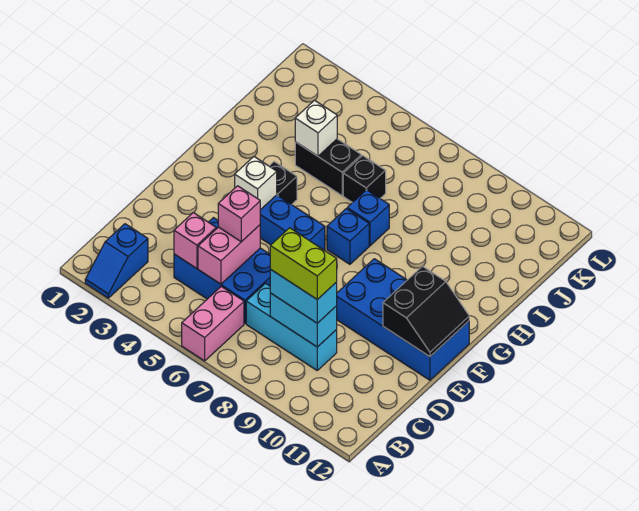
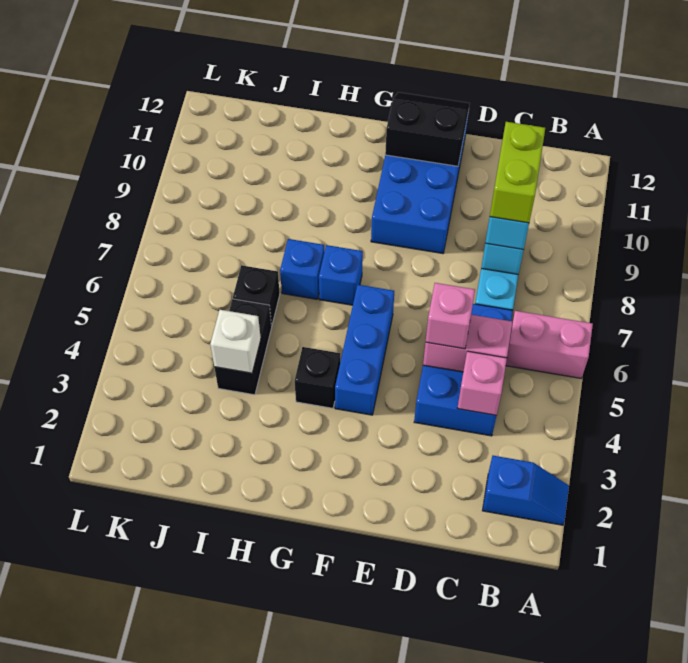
white brick F4 level 2 -> none

